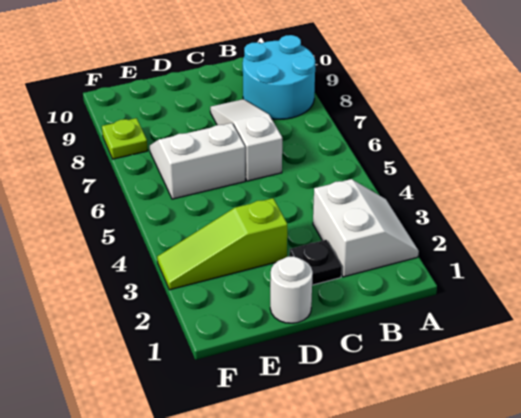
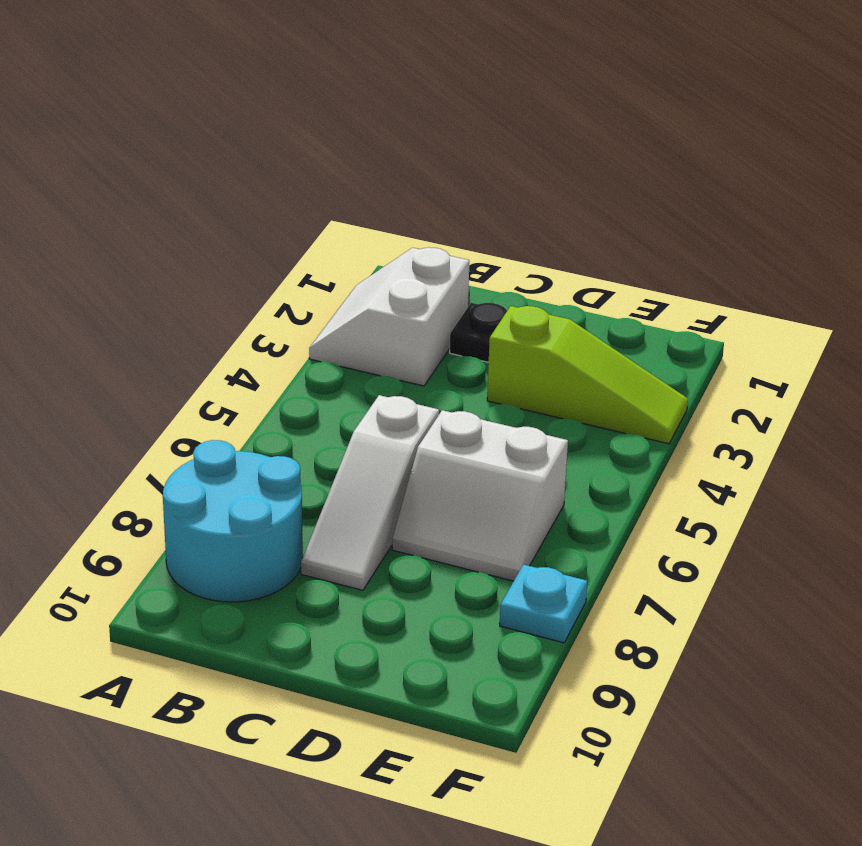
white round brick D1 level 1 -> none
lime plate F8 level 1 -> cyan plate F8 level 1

